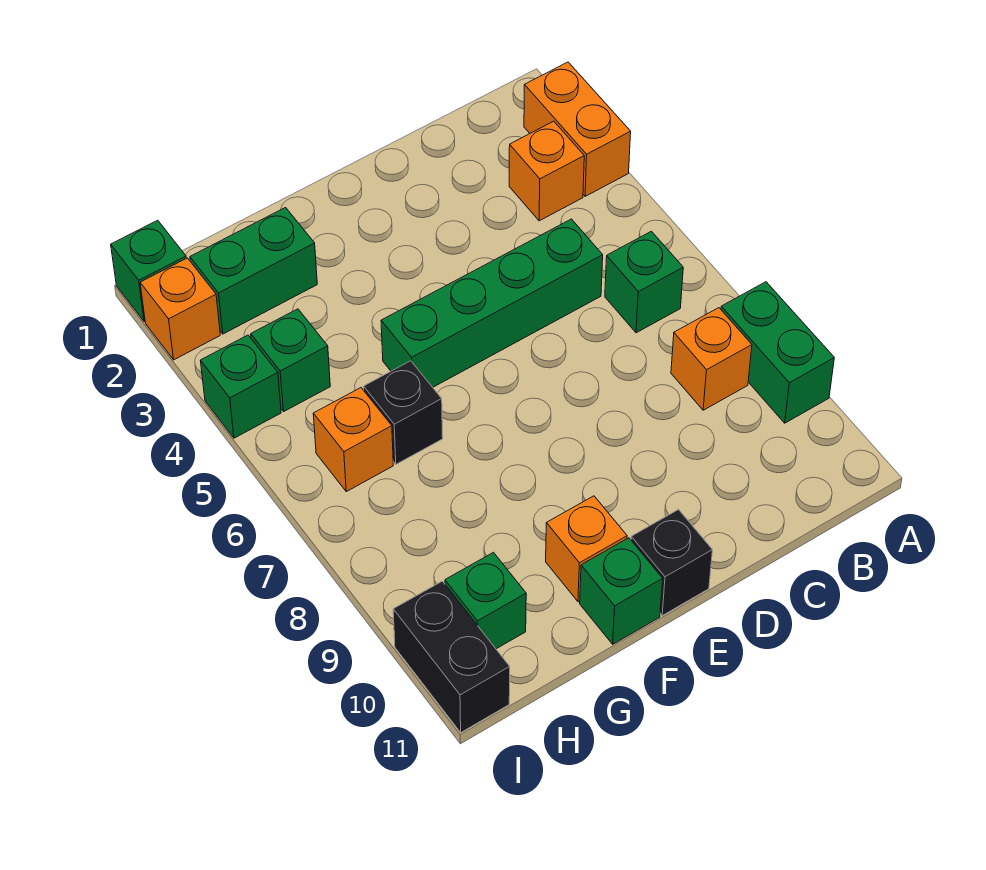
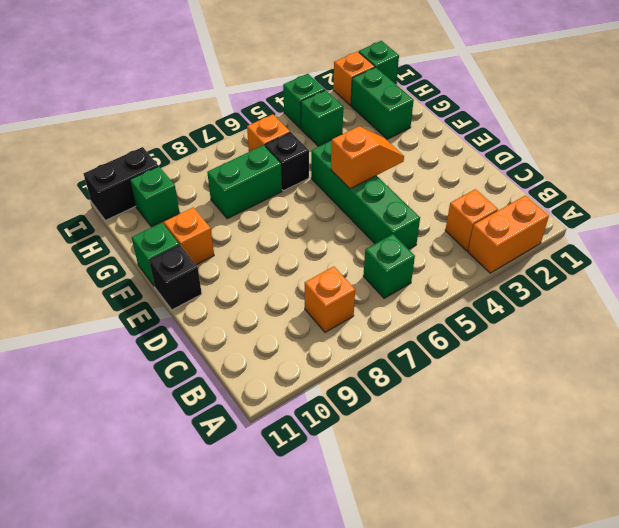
green brick A8:A9 level 1 -> green brick G7:G8 level 1
none -> orange slope E4:E5 level 2 top 5

